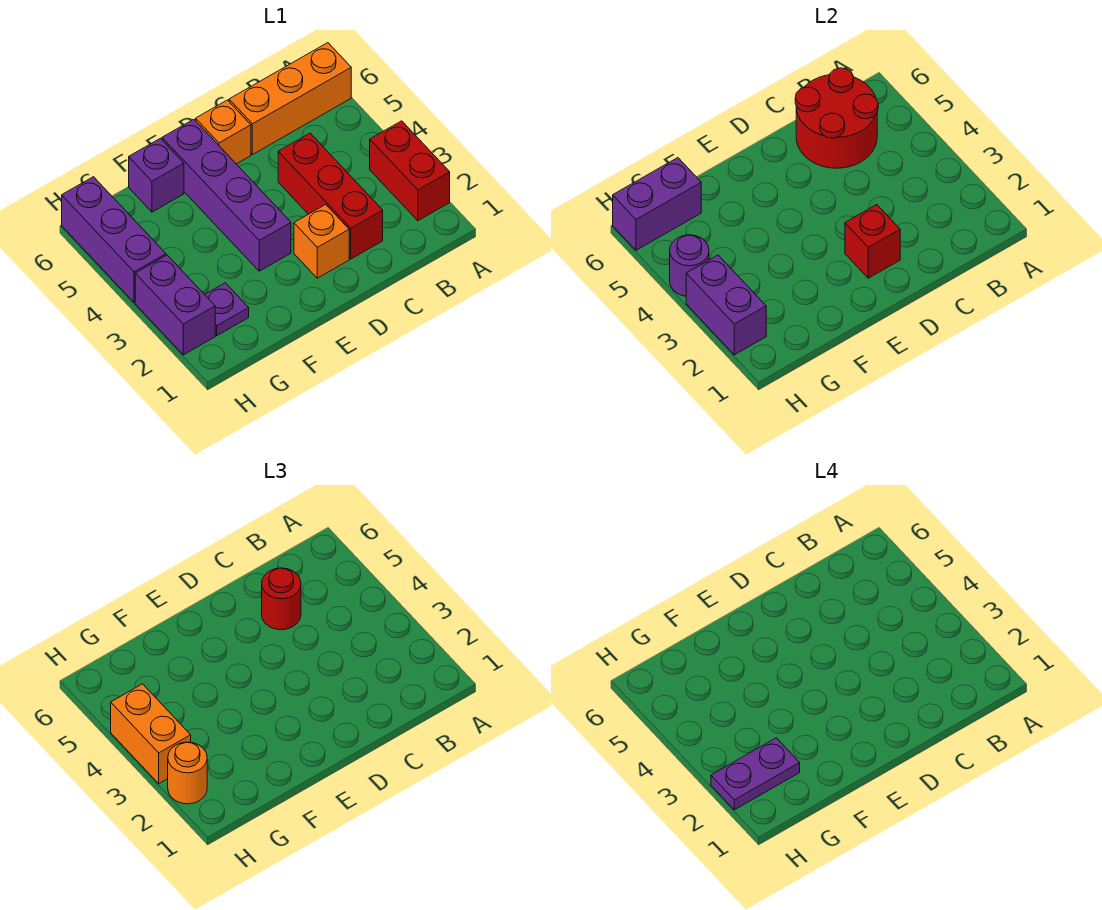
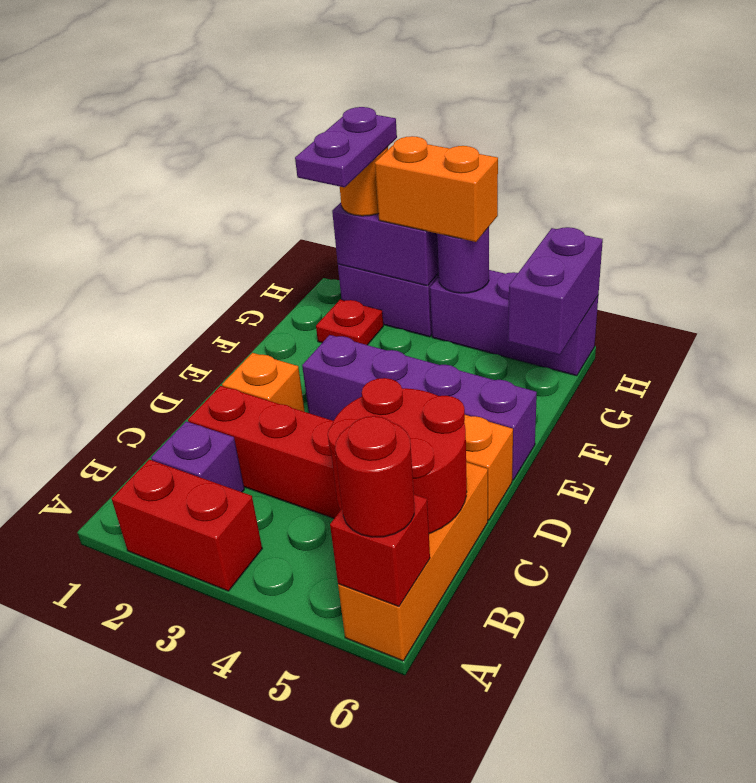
red round brick C5 level 3 -> red round brick A6 level 3
red brick D2 level 2 -> red brick A6 level 2
purple brick F6 level 1 -> purple brick B2 level 1
purple plate G2 level 1 -> red plate G2 level 1

